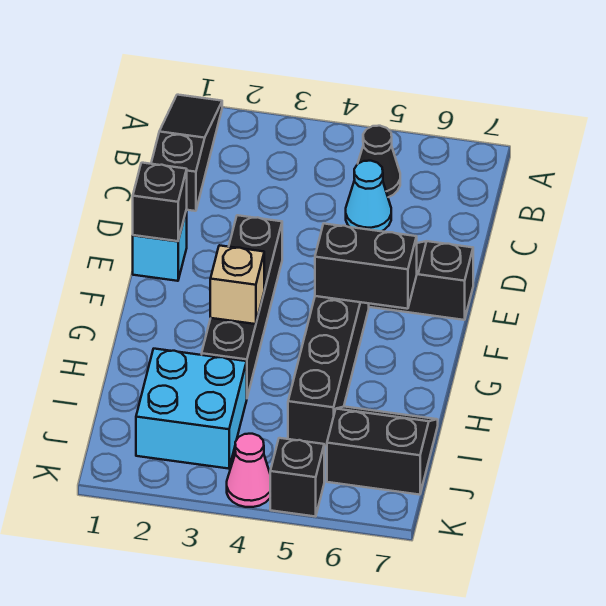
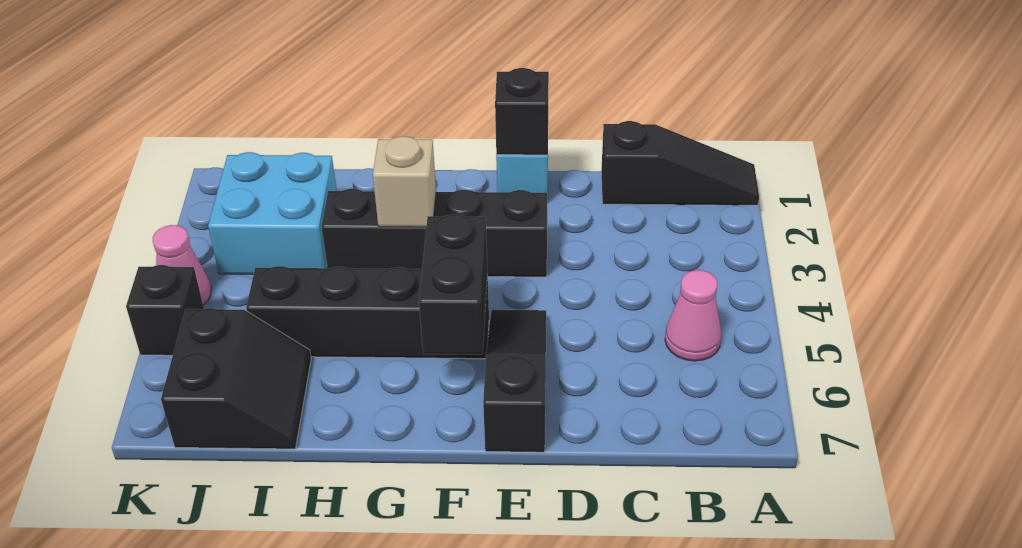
black cone B5 level 1 -> pink cone B5 level 1
cyan cone C5 level 1 -> none

